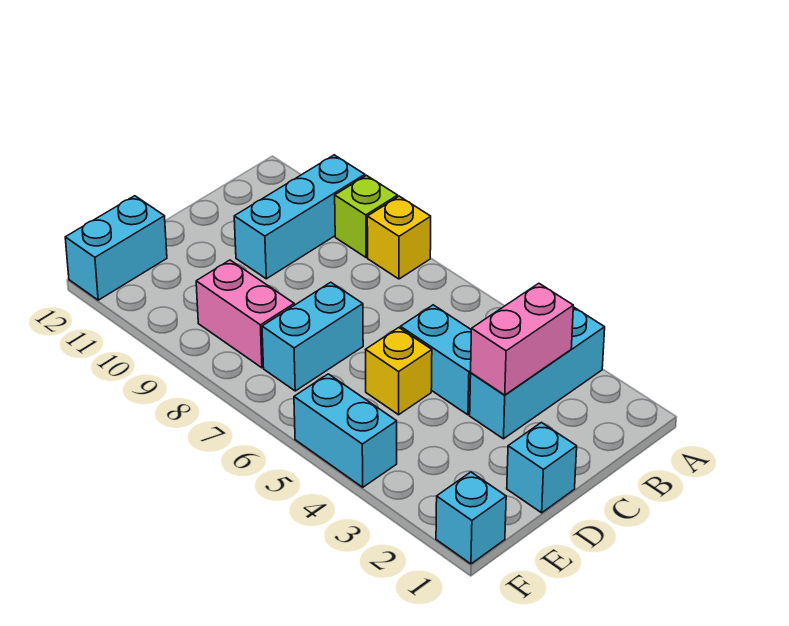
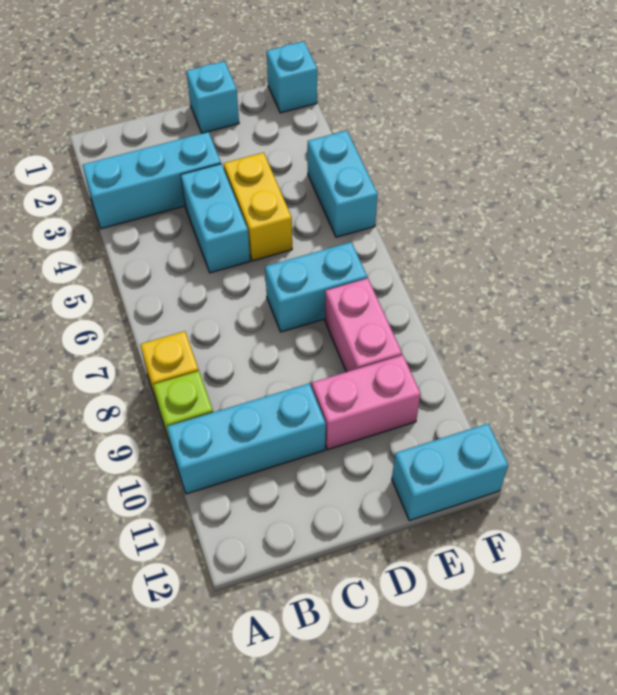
pink brick B3:C3 level 2 -> pink brick D10:E10 level 1
yellow brick D5 level 1 -> yellow brick D4:D5 level 1

